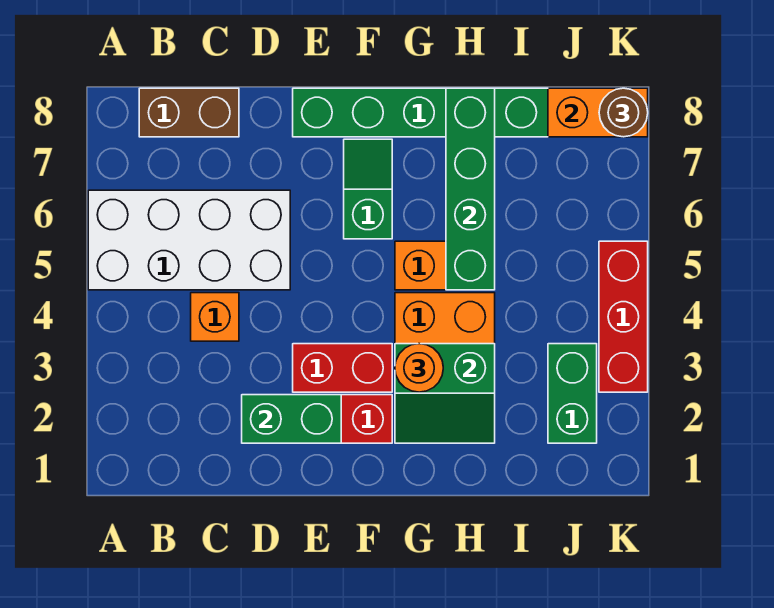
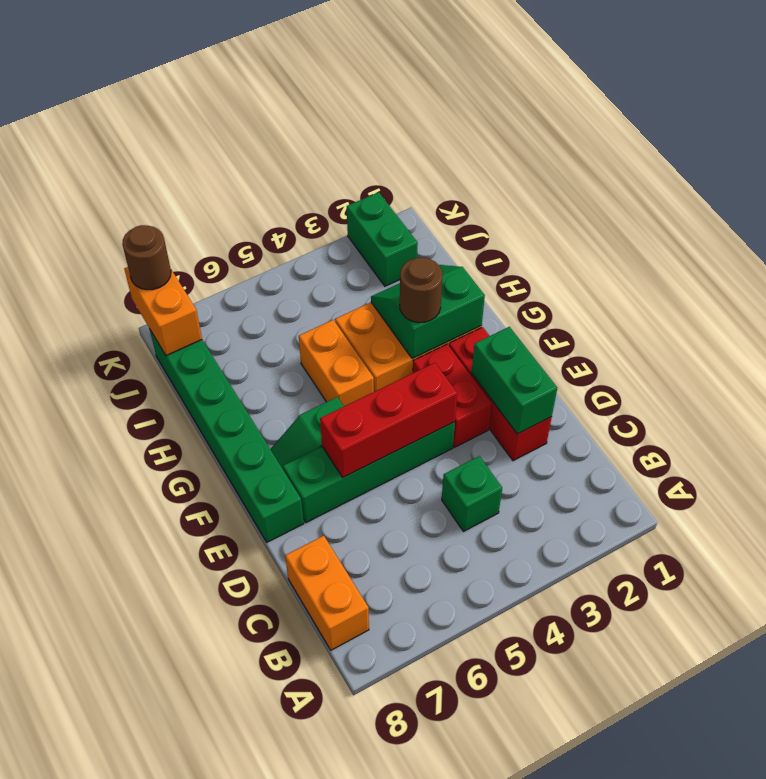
white brick A5:D6 level 1 -> none
brown brick B8:C8 level 1 -> orange brick B8:C8 level 1
orange brick C4 level 1 -> green brick C4 level 1
green slope G2:H3 level 2 top 3 -> green slope G2:H3 level 2 top G
orange round brick G3 level 3 -> brown round brick G3 level 3
green brick H5:H8 level 2 -> green brick E4:E7 level 1
green brick J2:J3 level 1 -> green brick J2:K2 level 1
red brick K3:K5 level 1 -> red brick E4:E6 level 2

